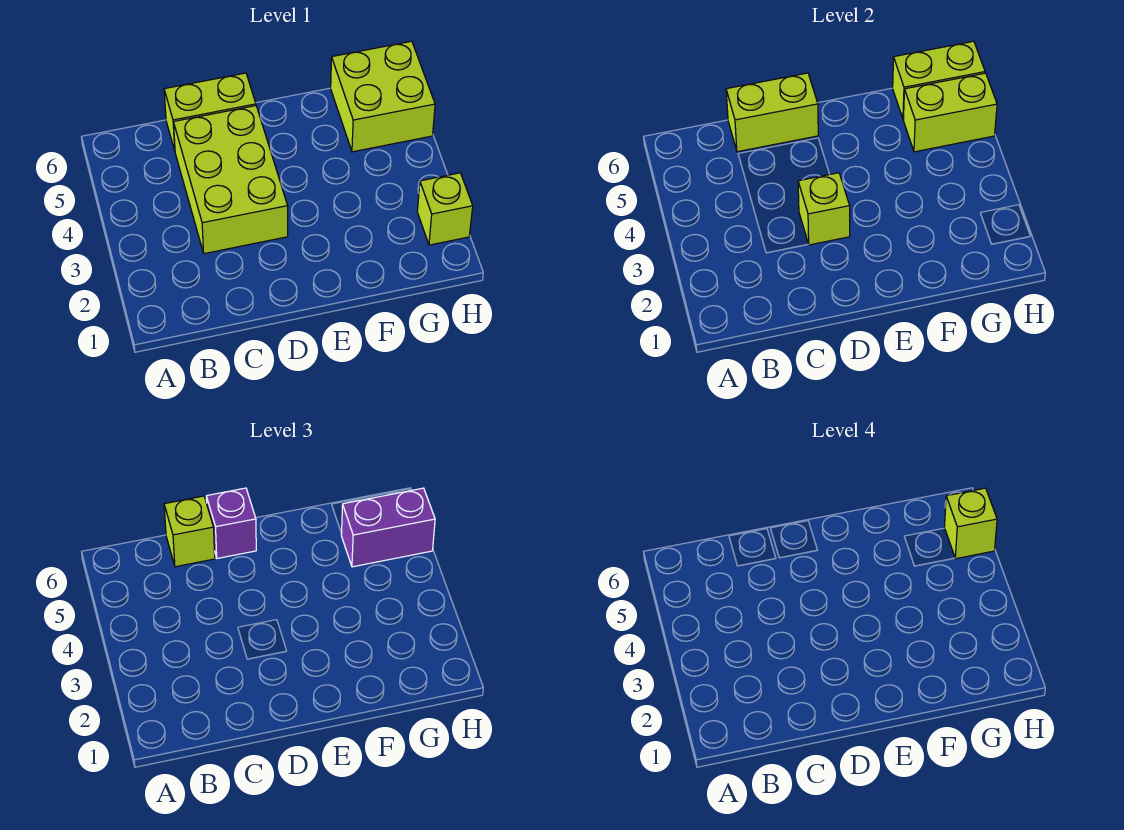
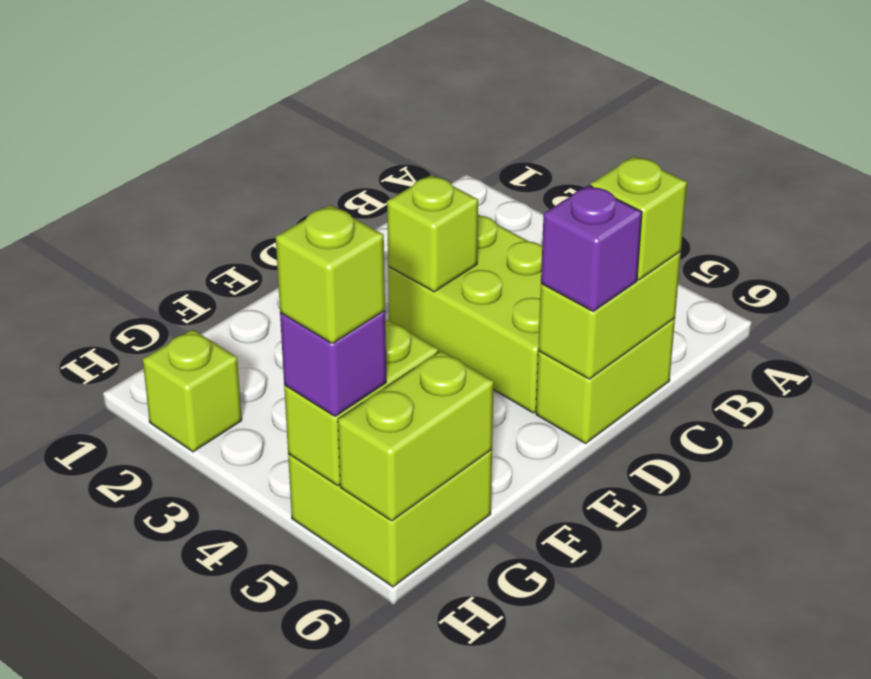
purple brick G5:H5 level 3 -> purple brick H5 level 3

